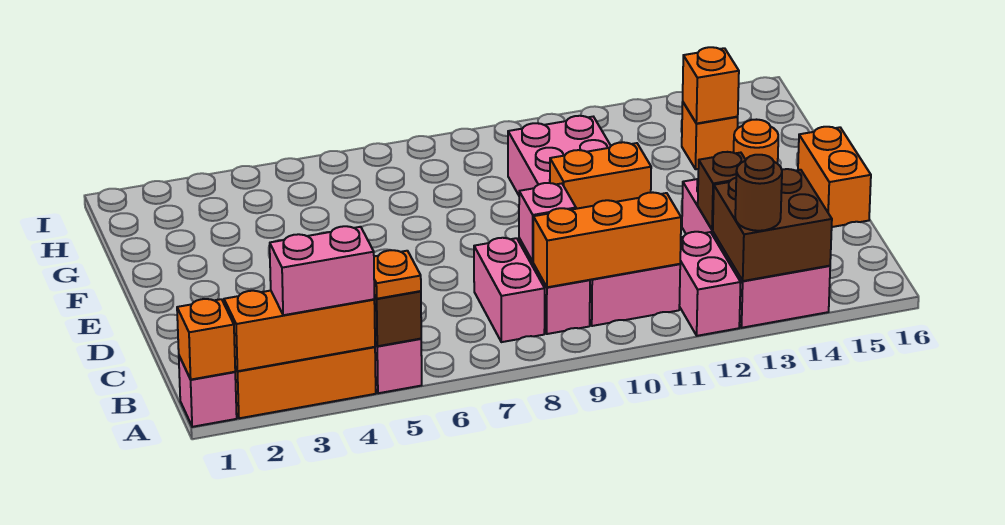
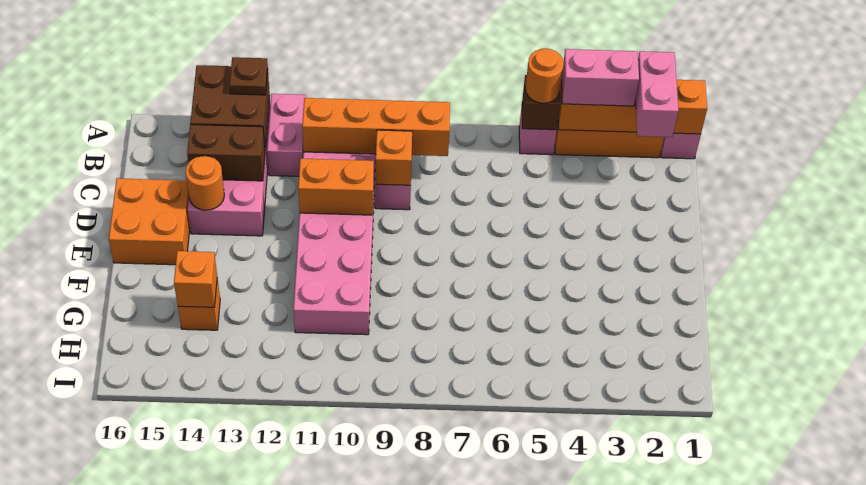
orange plate A5 level 3 -> orange round brick A5 level 3
brown round brick A13 level 3 -> brown plate A13 level 3
pink brick B8:C8 level 1 -> pink brick A2:B2 level 3
orange brick B9:B11 level 2 -> orange brick B8:B11 level 2
pink brick C9 level 2 -> orange brick C9 level 2
brown brick C13 level 2 -> brown brick C13:C14 level 2
orange brick D16:E16 level 1 -> orange brick D15:E16 level 1

